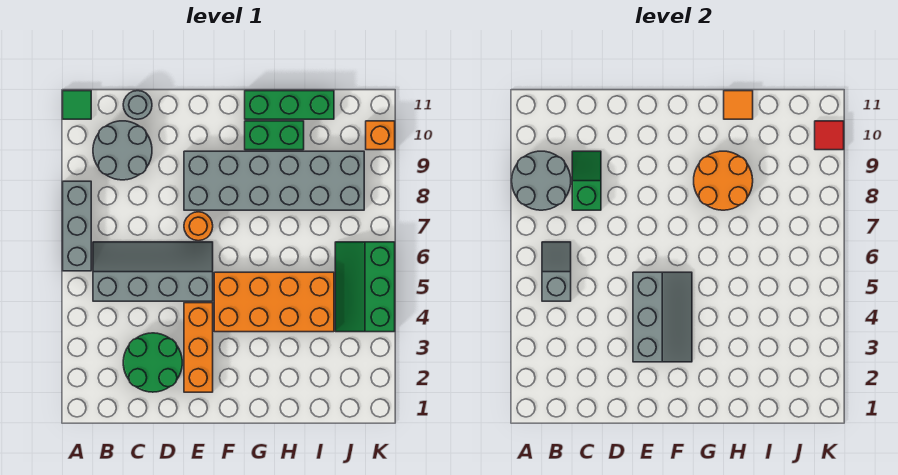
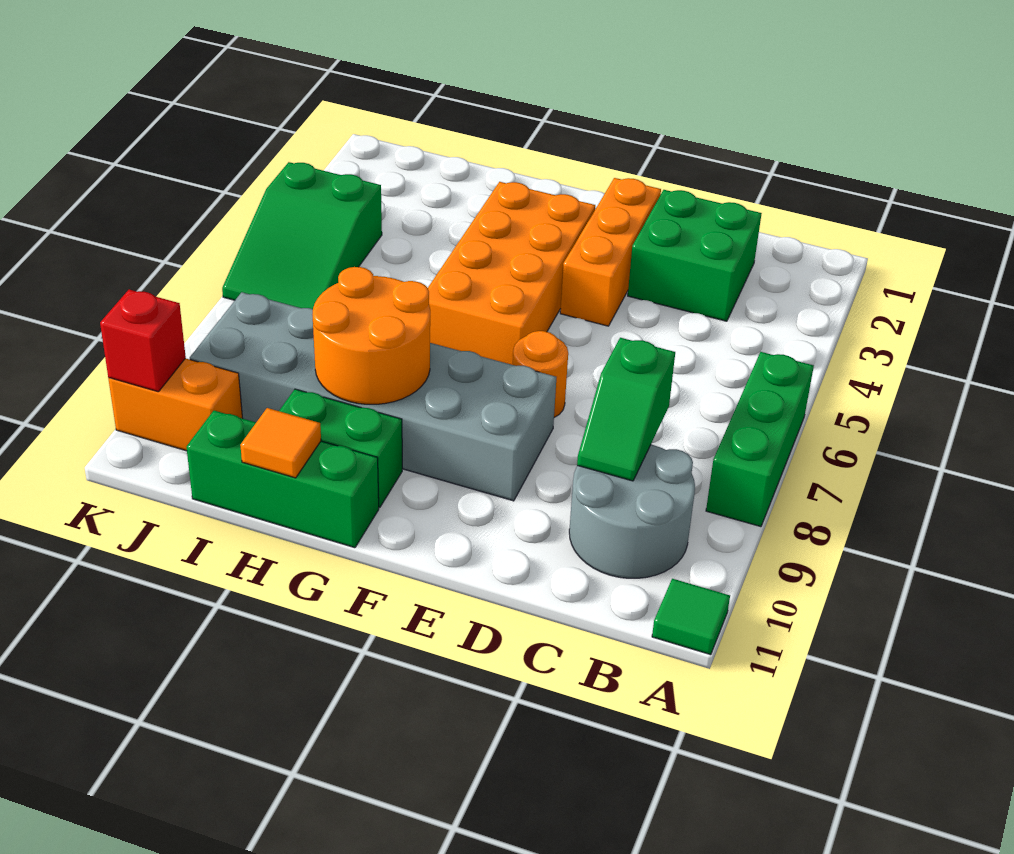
grey brick A6:A8 level 1 -> green brick A6:A8 level 1
grey round brick A8:B9 level 2 -> none
grey slope B5:E6 level 1 top 5 -> none
grey slope B5:B6 level 2 top 5 -> none
green round brick C2:D3 level 1 -> green brick C2:D3 level 1
grey round brick C11 level 1 -> none
grey slope E3:F5 level 2 top E -> none
orange brick F4:I5 level 1 -> orange brick F3:G6 level 1
green slope J4:K6 level 1 top K -> green slope J4:K6 level 1 top 4
orange brick K10 level 1 -> orange brick J10:K10 level 1
red tile K10 level 2 -> red brick K10 level 2

